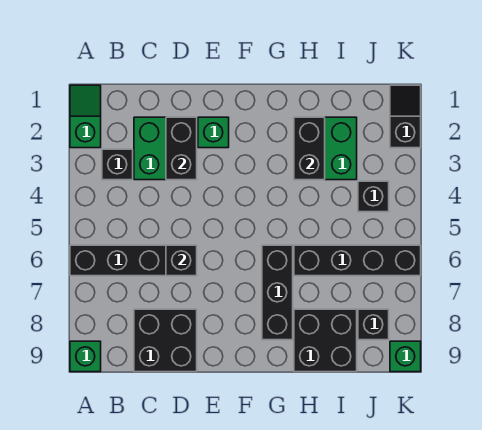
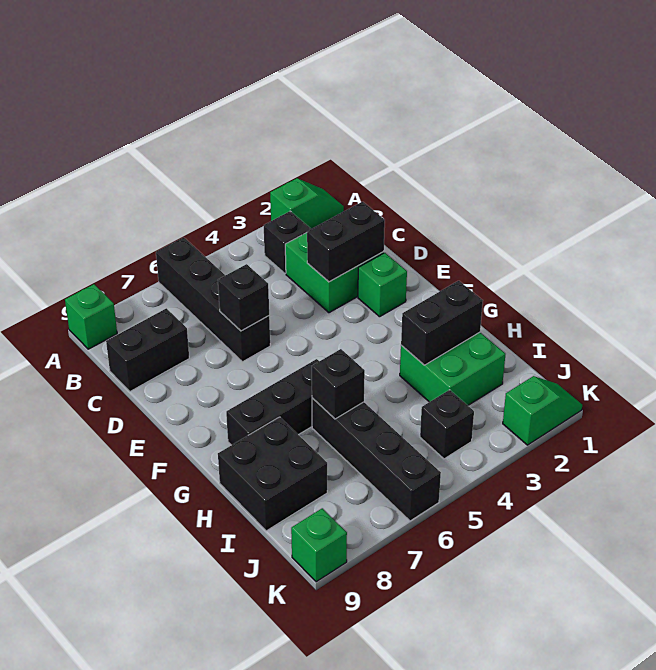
black brick C8:D9 level 1 -> black brick C8:C9 level 1
black brick J8 level 1 -> black brick H6 level 2
black slope K1:K2 level 1 top 2 -> green slope K1:K2 level 1 top 2

